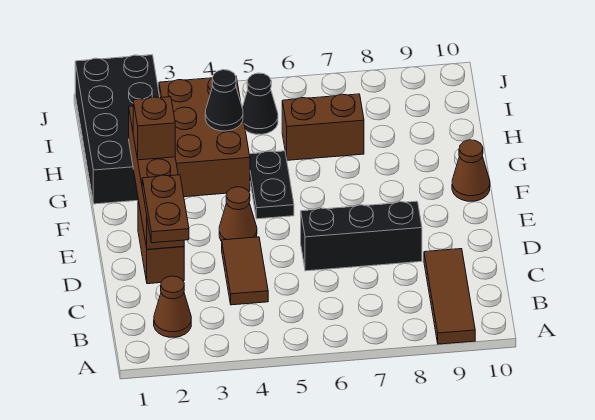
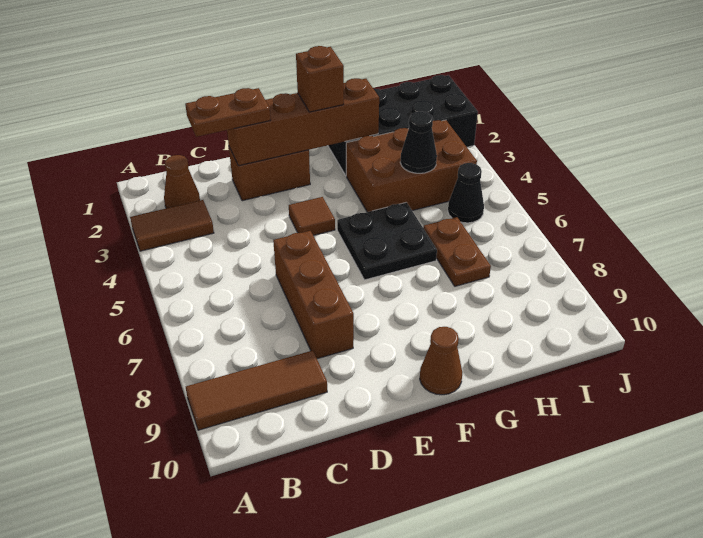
brown tile C4:D4 level 1 -> brown tile A3:B3 level 1
black brick D6:D8 level 1 -> brown brick D6:D8 level 1
brown cone E4 level 1 -> brown tile E4 level 1
black plate F5:G5 level 1 -> black plate F5:G6 level 1
brown brick H6:H7 level 1 -> brown plate H6:H7 level 1

